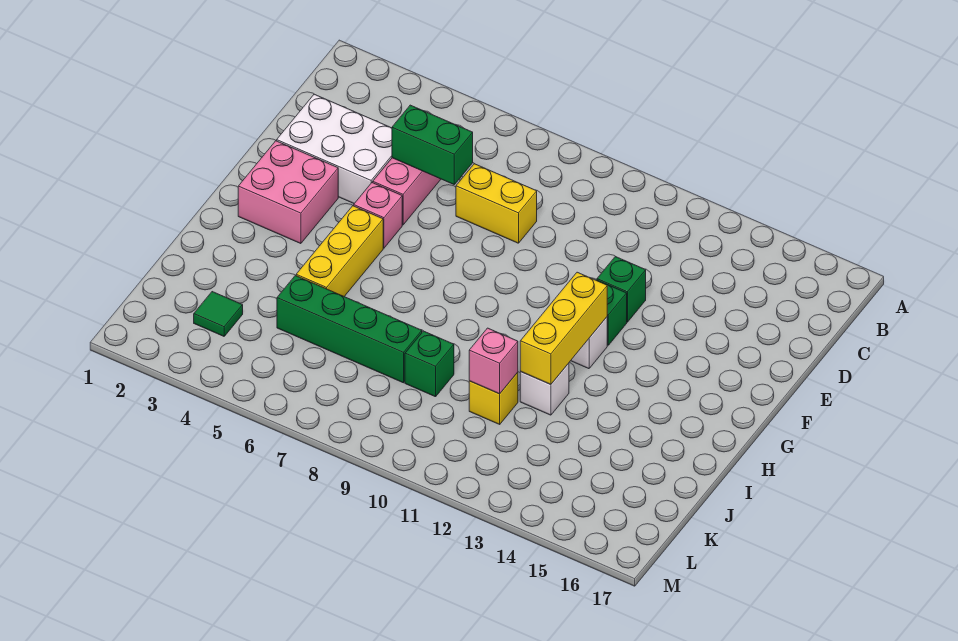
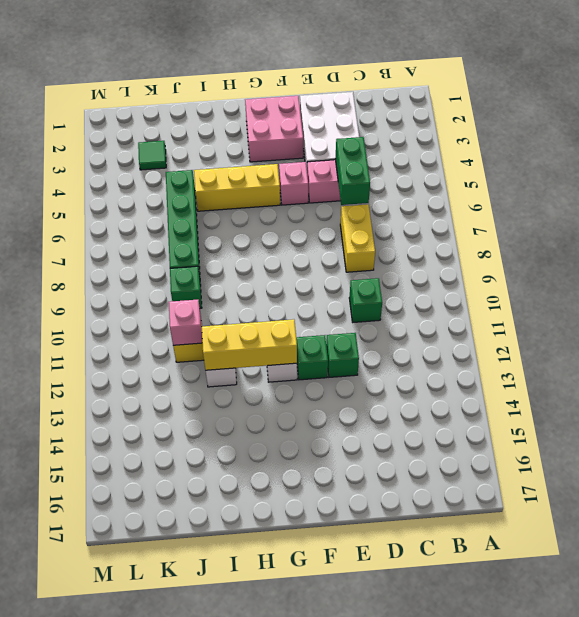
none -> green brick D10 level 1

